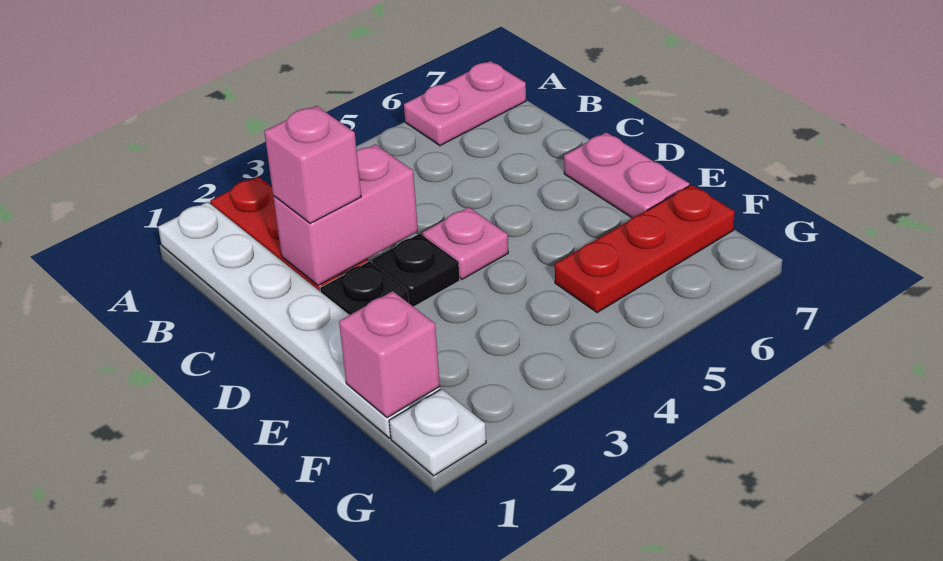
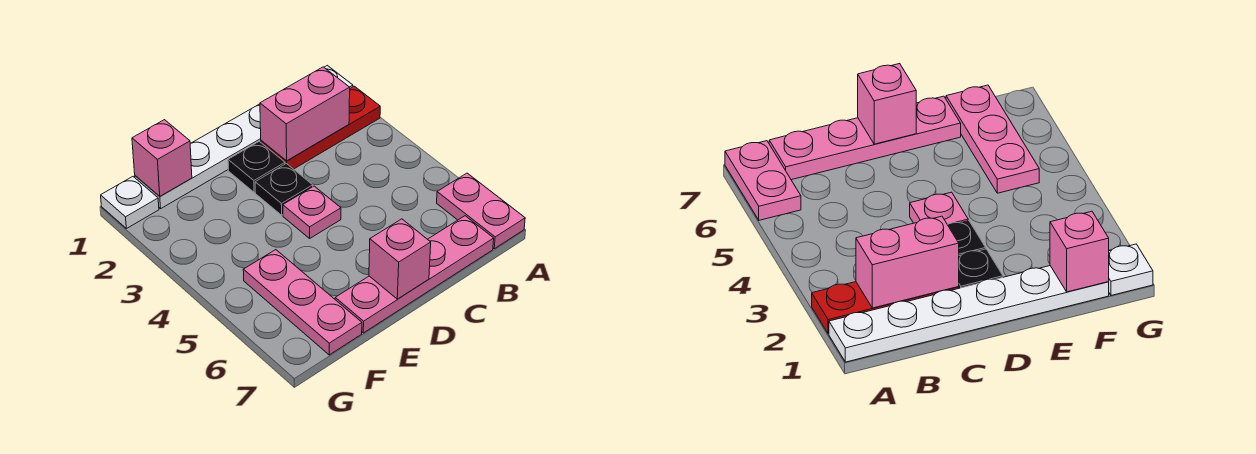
pink brick C2:C3 level 2 -> pink brick B2:C2 level 2
pink brick C2 level 3 -> pink brick D7 level 2
pink plate D7:E7 level 1 -> pink plate B7:E7 level 1
red plate F5:F7 level 1 -> pink plate F5:F7 level 1

